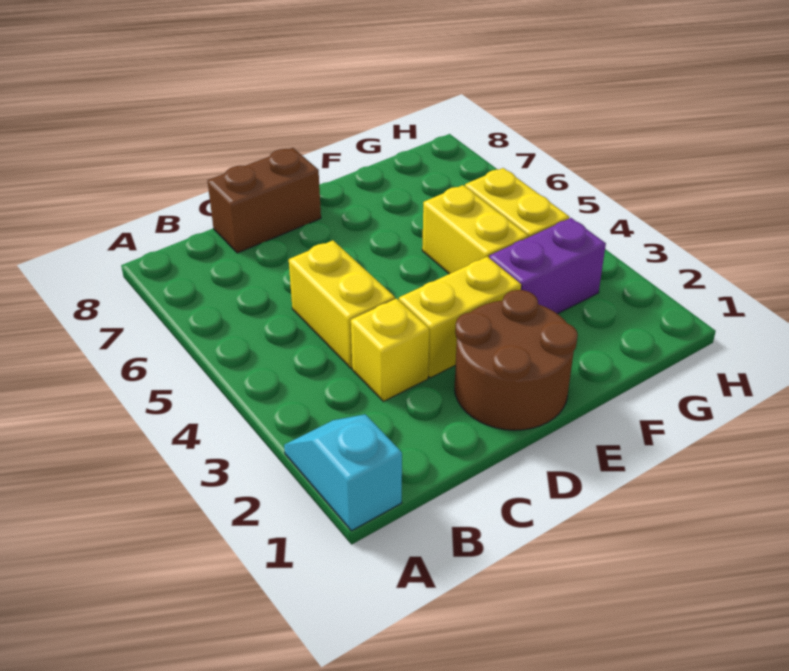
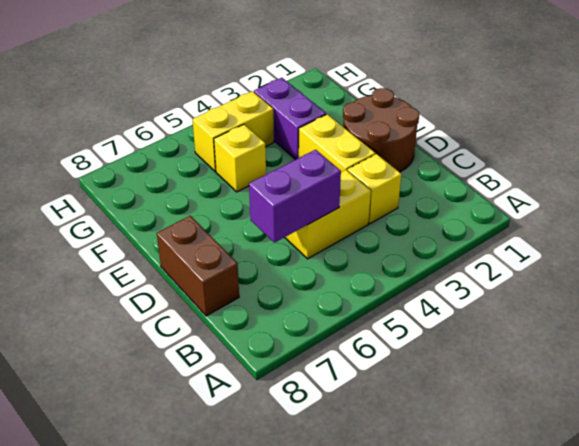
cyan slope A1:A2 level 1 top 1 -> none
none -> purple brick C5:C6 level 2
yellow brick F4:F5 level 1 -> yellow brick F5 level 1

